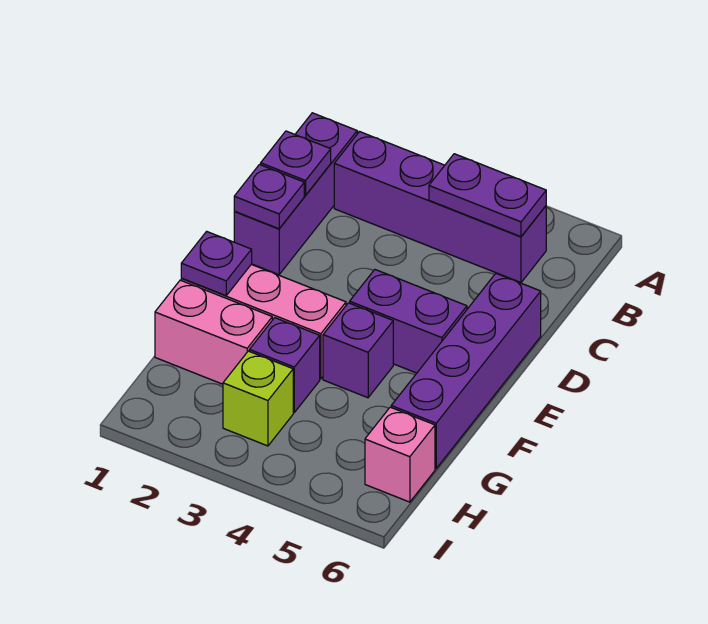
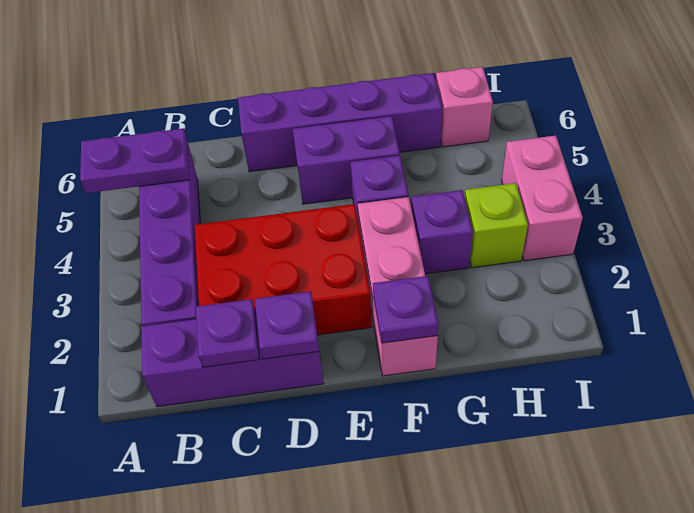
purple plate B4:B5 level 2 -> purple plate A5:B5 level 2
none -> red brick C2:E3 level 1
purple brick E4:E5 level 1 -> purple brick E5:F5 level 1
pink brick G1:G2 level 1 -> pink brick I3:I4 level 1

